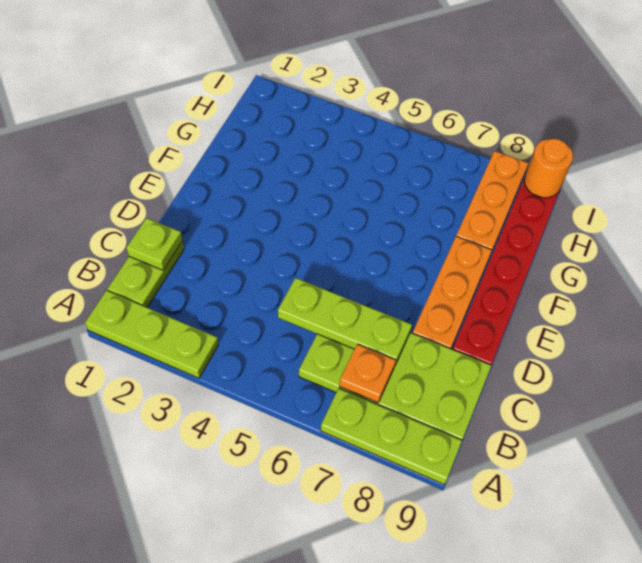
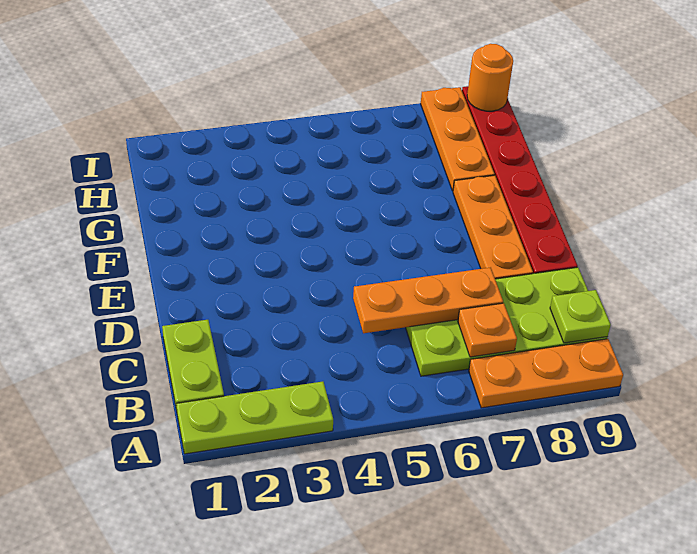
lime plate A7:A9 level 1 -> orange plate A7:A9 level 1
lime plate C1 level 2 -> lime plate B9 level 2
lime plate C5:C7 level 2 -> orange plate C5:C7 level 2

